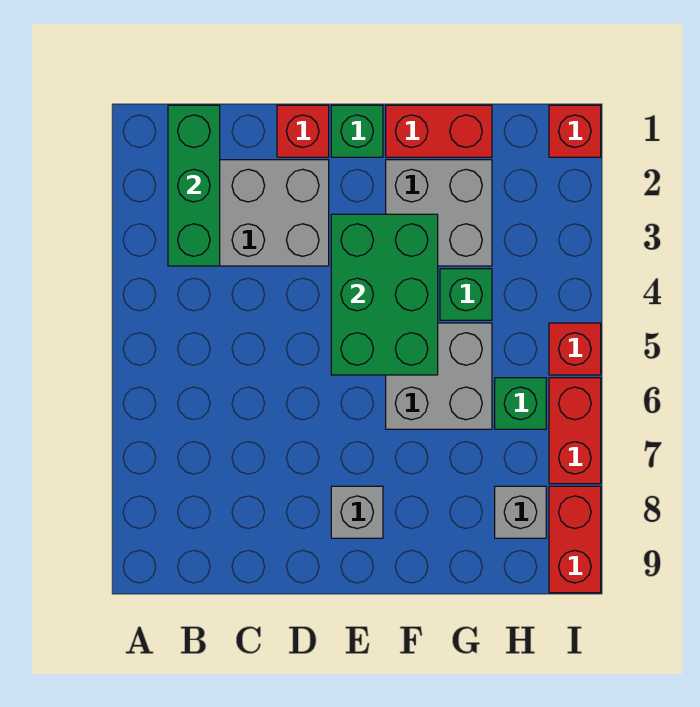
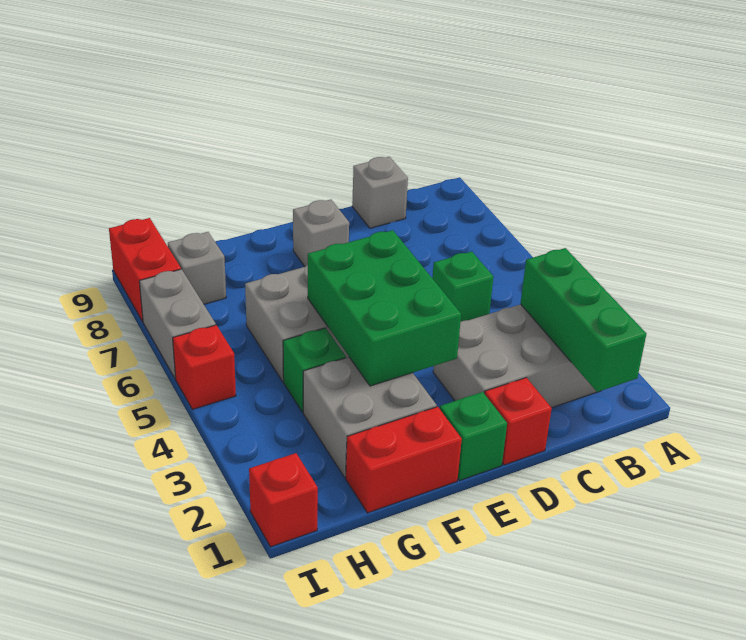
none -> grey brick C9 level 1
green brick H6 level 1 -> green brick C5 level 1
red brick I6:I7 level 1 -> grey brick I6:I7 level 1

